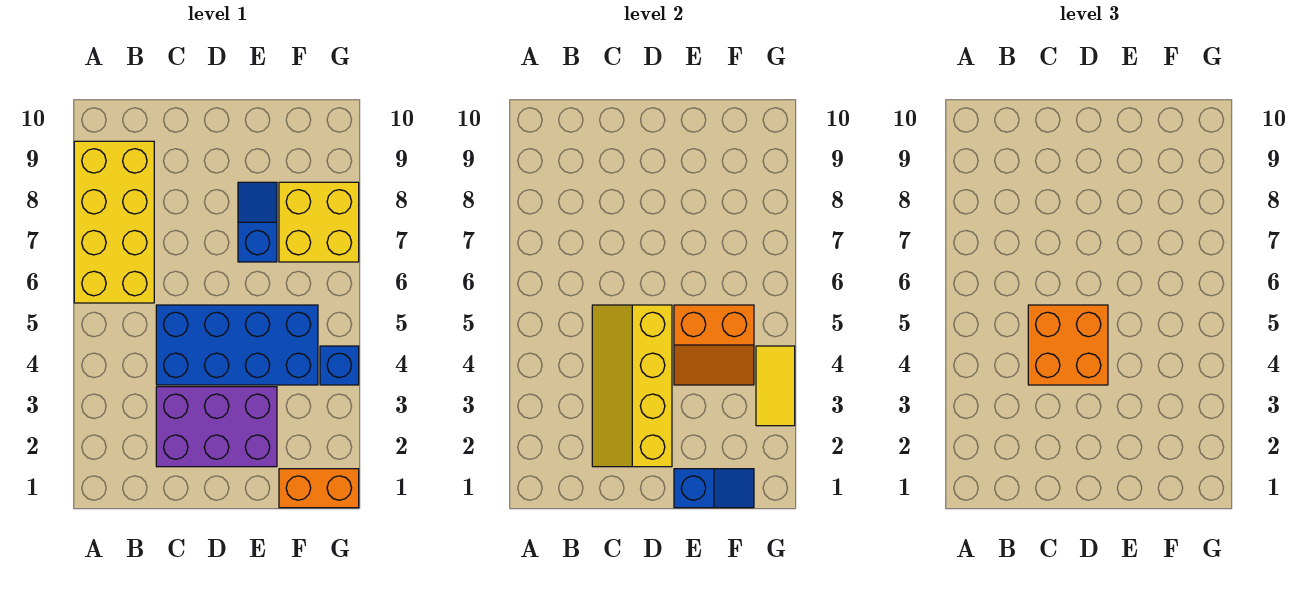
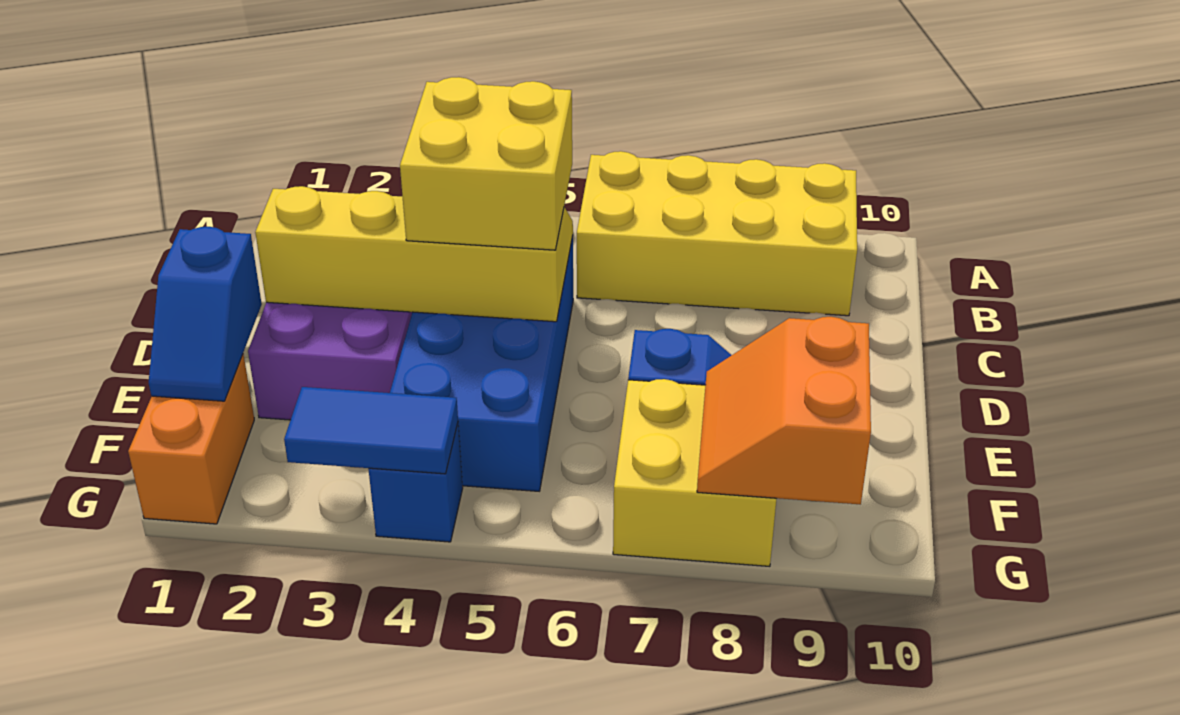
orange brick C4:D5 level 3 -> yellow brick C4:D5 level 3
orange slope E4:F5 level 2 top 5 -> orange slope F8:G9 level 2 top 9
yellow tile G3:G4 level 2 -> blue tile G3:G4 level 2

